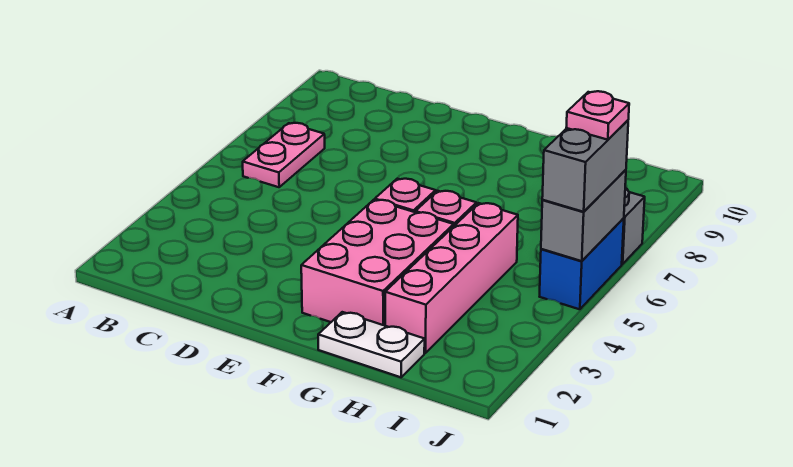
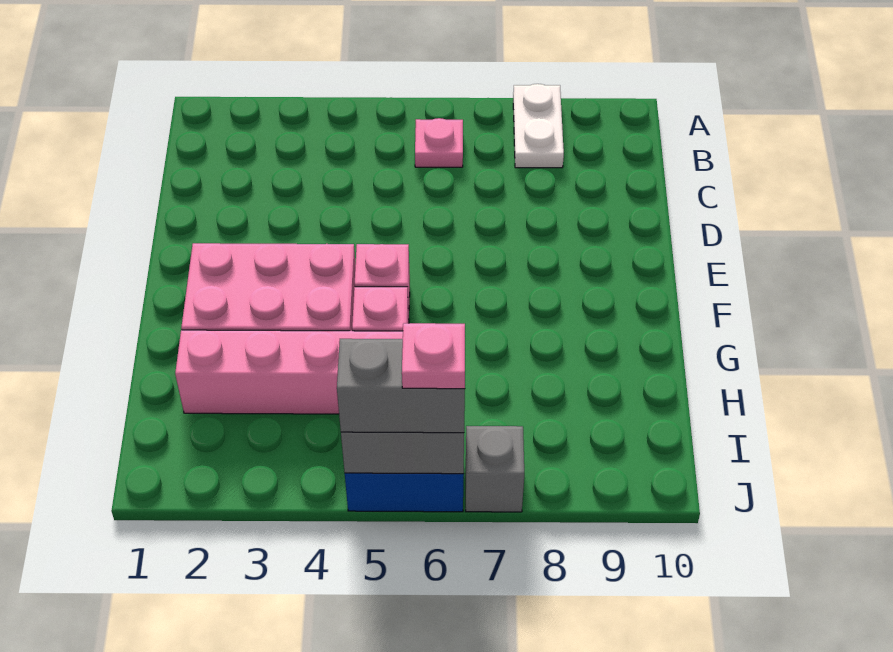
pink plate B6:B7 level 1 -> pink plate B6 level 1
white plate G1:H1 level 1 -> white plate A8:B8 level 1

